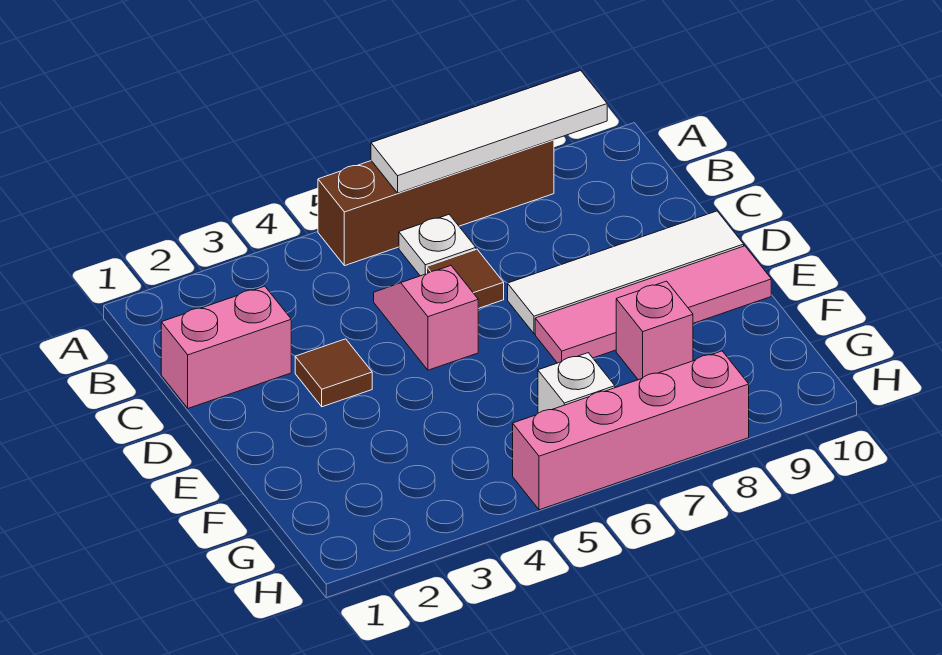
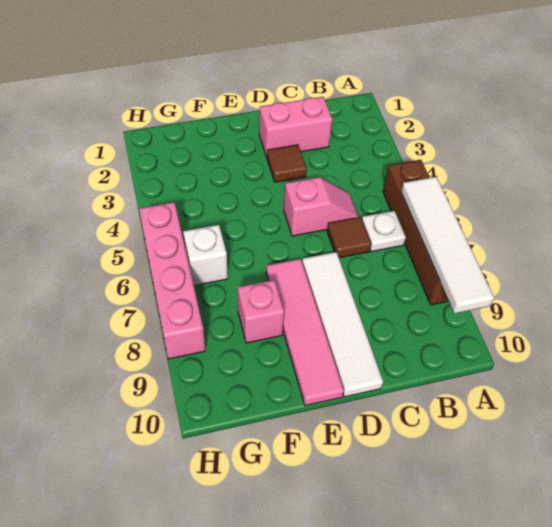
pink brick C1:C2 level 1 -> pink brick C2:D2 level 1

